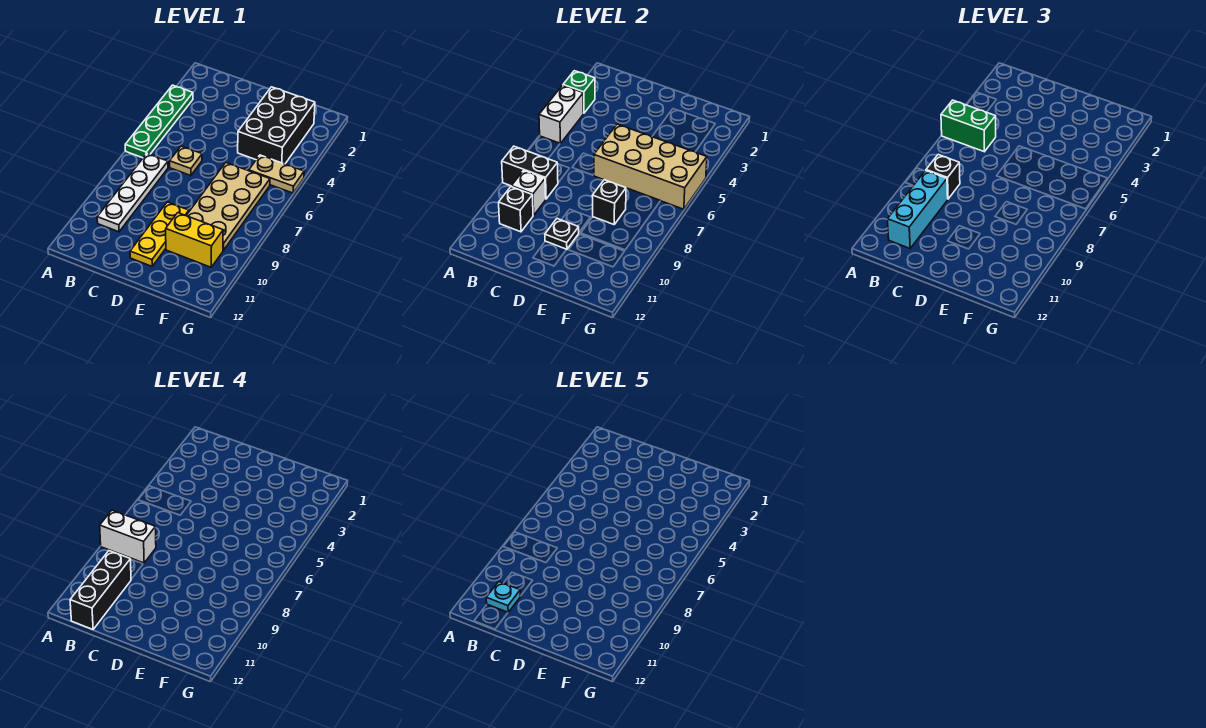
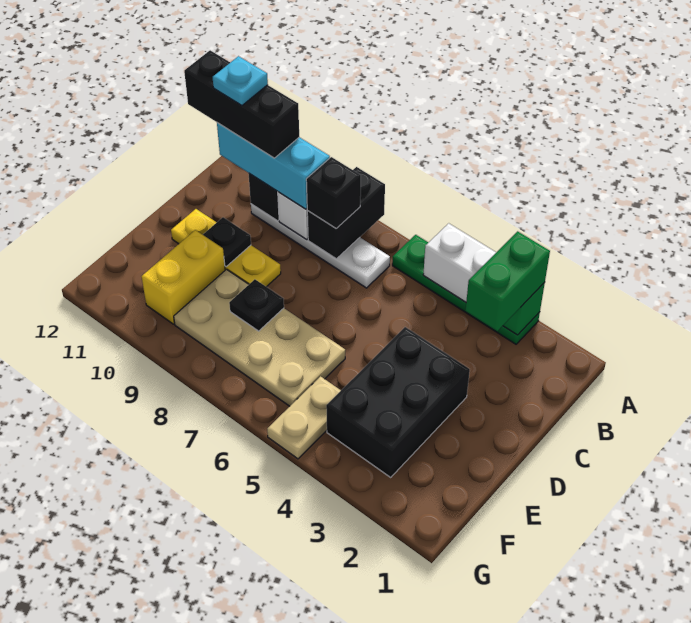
green brick A5:B5 level 3 -> green brick A3:B3 level 3
white brick A8:B8 level 4 -> none
tan plate C6 level 1 -> none
tan brick D5:G6 level 2 -> none
black brick E2:F4 level 1 -> black brick D3:F4 level 1
black brick E8 level 2 -> black plate E8 level 2

